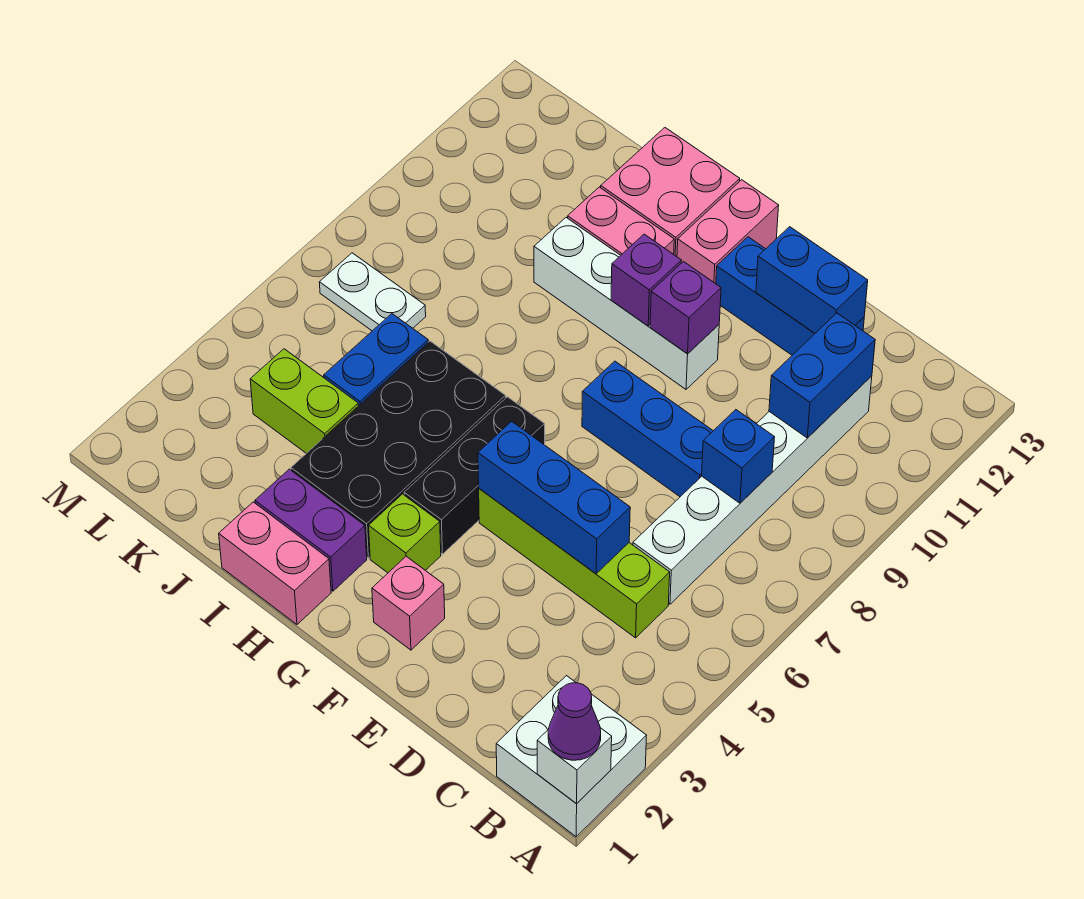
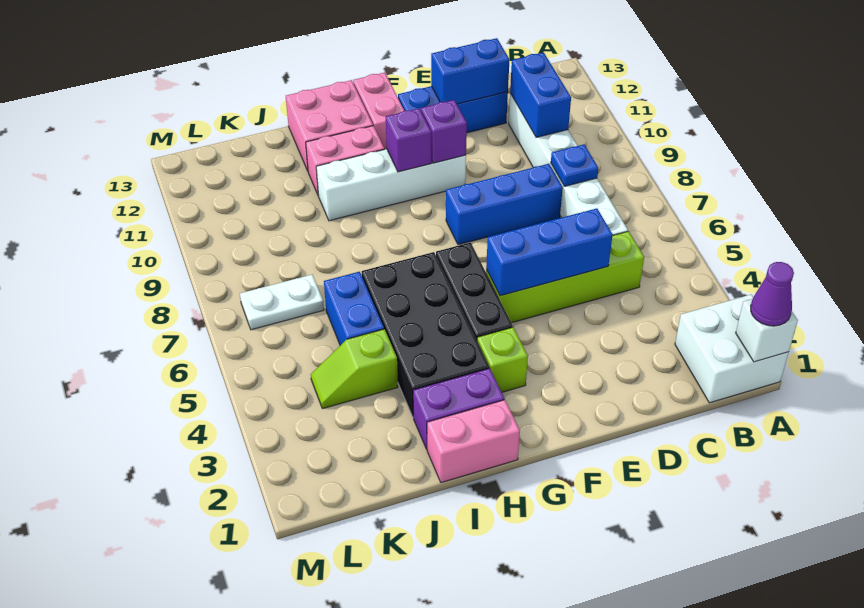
blue brick C8 level 2 -> blue plate C8 level 2
pink brick F2 level 1 -> none
lime brick J4:K4 level 1 -> lime slope J4:K4 level 1 top J

